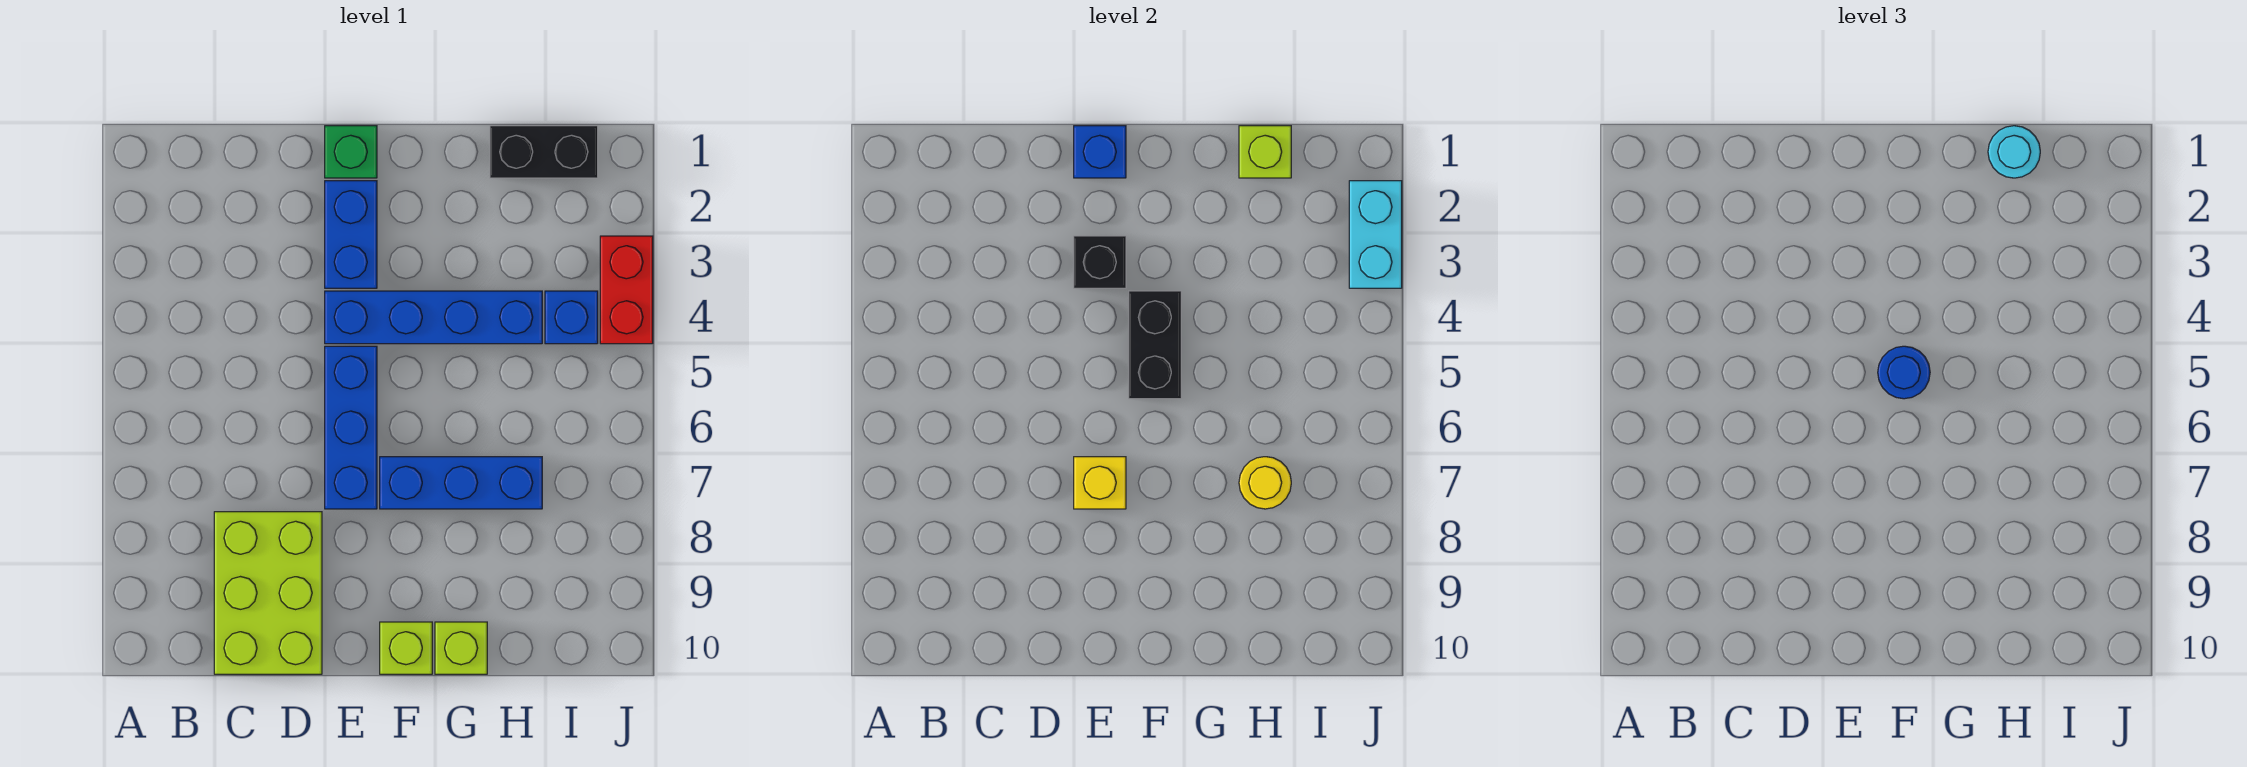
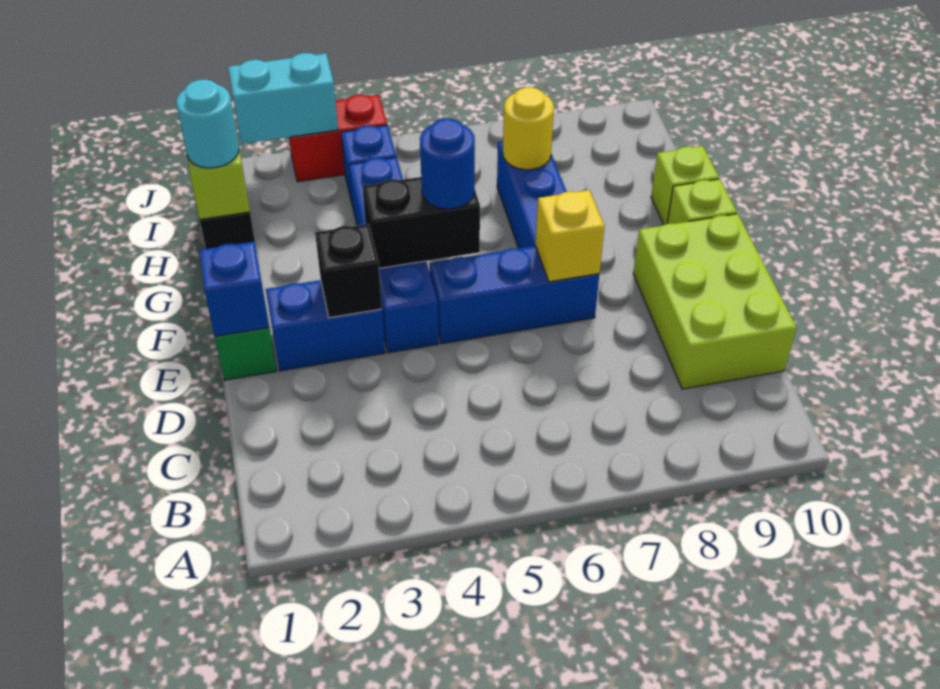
lime brick C8:D10 level 1 -> lime brick C9:E10 level 1

